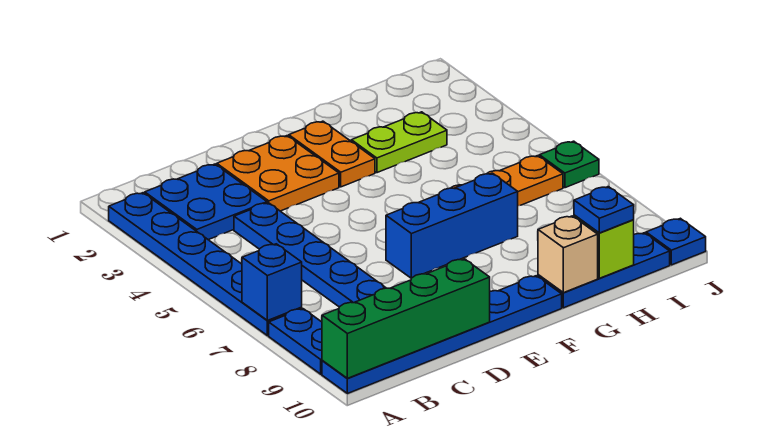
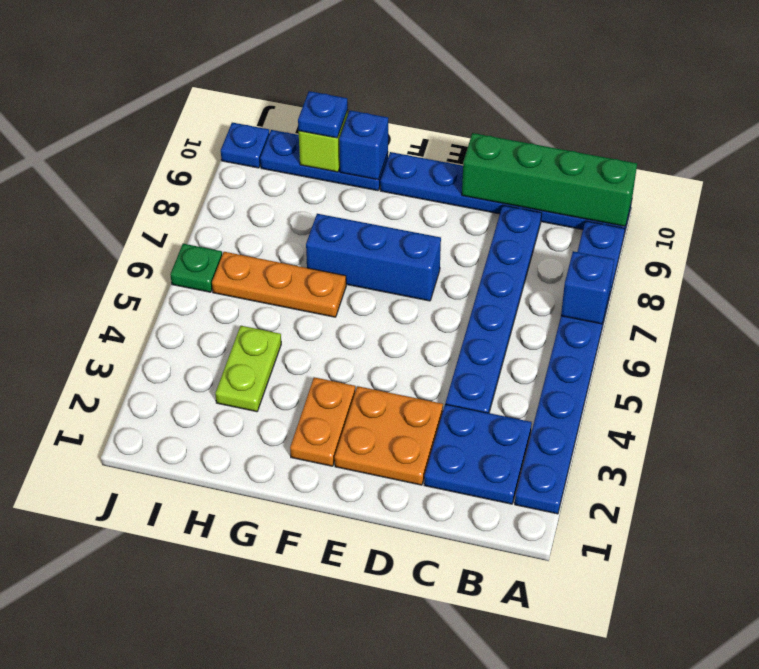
lime plate G3:H3 level 1 -> lime plate H3:H4 level 1
tan brick G10 level 2 -> blue brick G10 level 2

